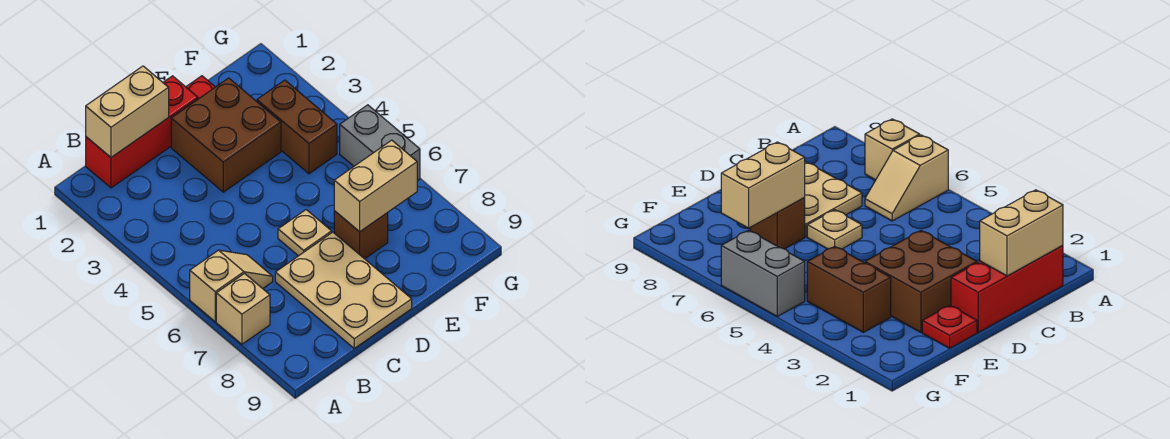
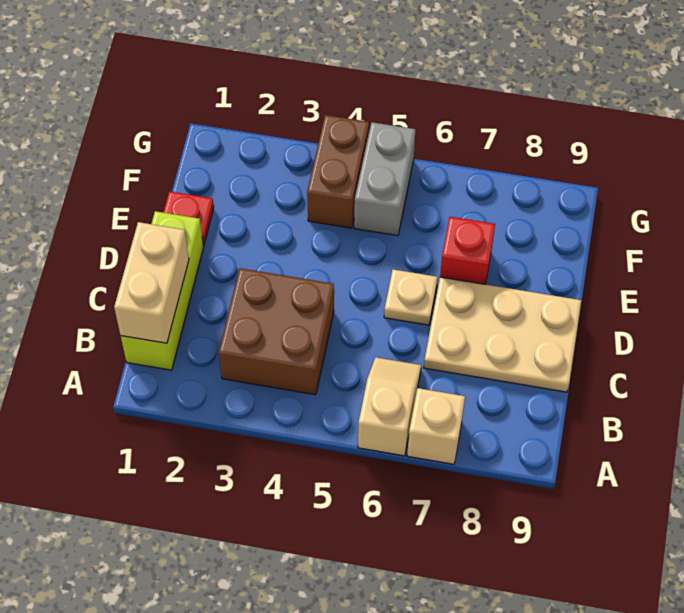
red brick B1:D1 level 1 -> lime brick B1:D1 level 1
brown brick D2:E3 level 1 -> brown brick B3:C4 level 1
brown brick E7 level 1 -> red brick E7 level 1
tan brick E7:F7 level 2 -> none
brown brick F3:F4 level 1 -> brown brick F4:G4 level 1
grey brick G5:G6 level 1 -> grey brick F5:G5 level 1

